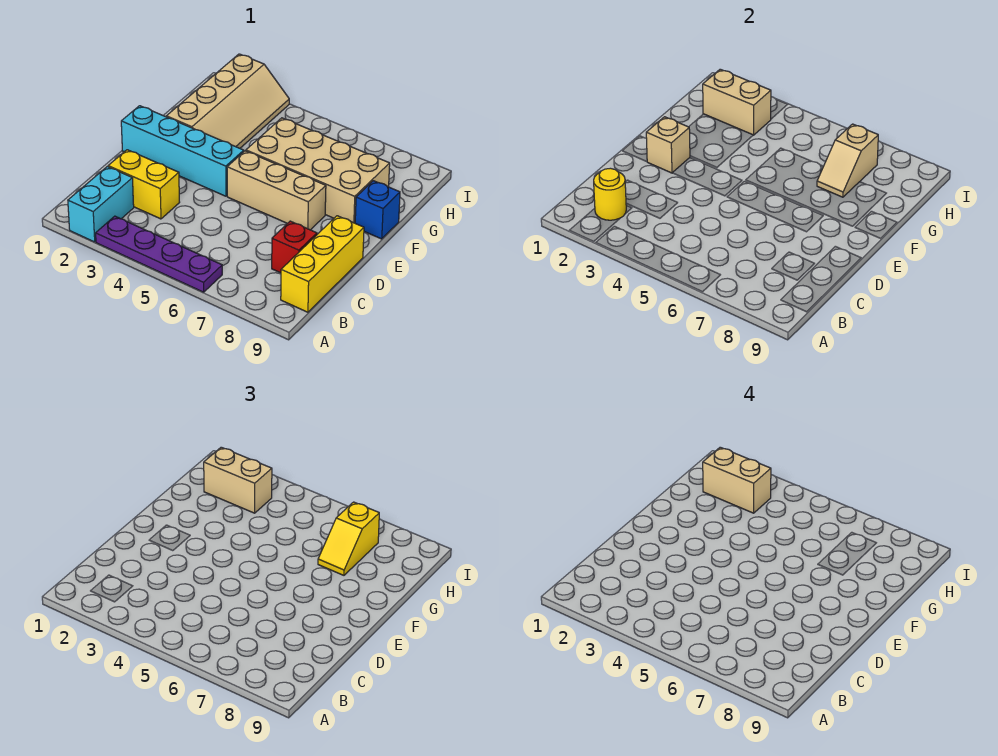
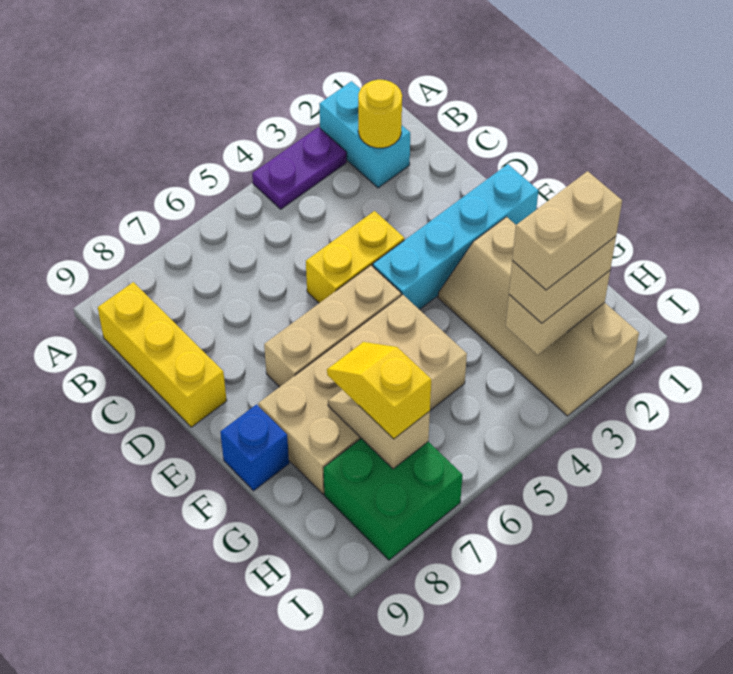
purple plate A3:A6 level 1 -> purple plate A3:A4 level 1
yellow brick C2:C3 level 1 -> yellow brick D4:D5 level 1
red brick C8 level 1 -> none
tan brick E2 level 2 -> none
none -> green brick H7:I8 level 1

